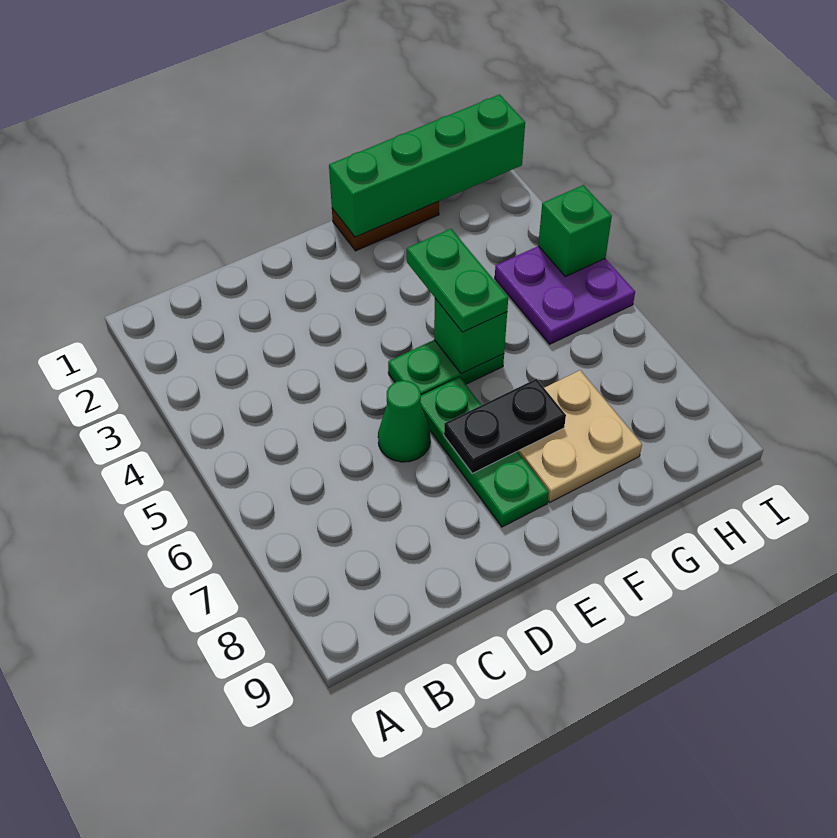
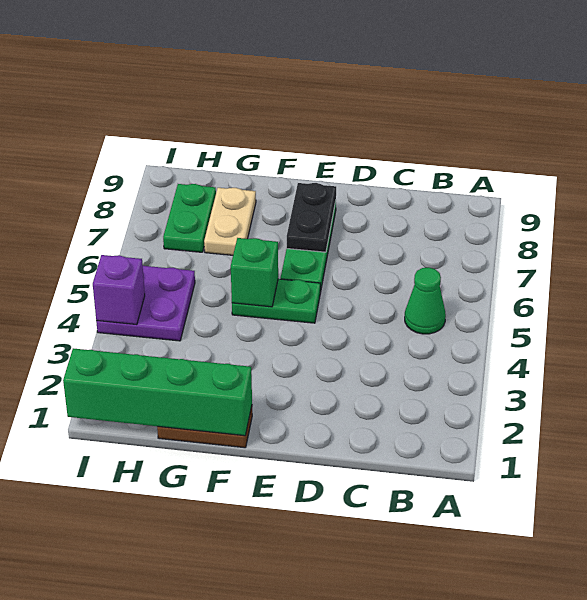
green cone D6 level 1 -> green cone B5 level 1
black plate E7:F7 level 2 -> black plate E7:E8 level 2
green plate F4:F5 level 3 -> green plate H7:H8 level 1
tan plate F7:G8 level 1 -> tan plate G7:G8 level 1
green brick I4 level 2 -> purple brick I4 level 2

